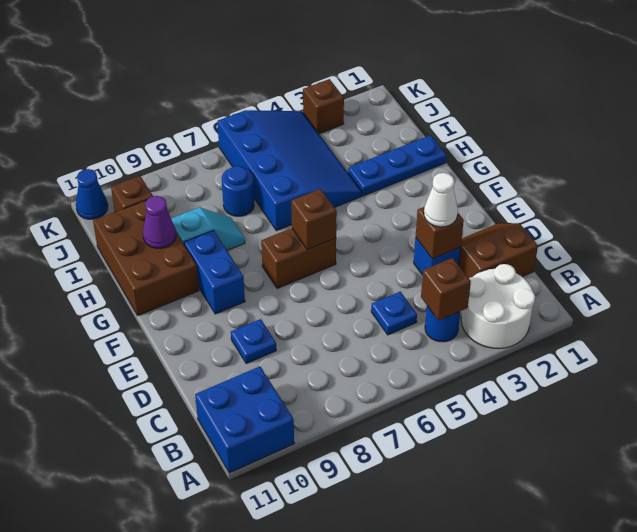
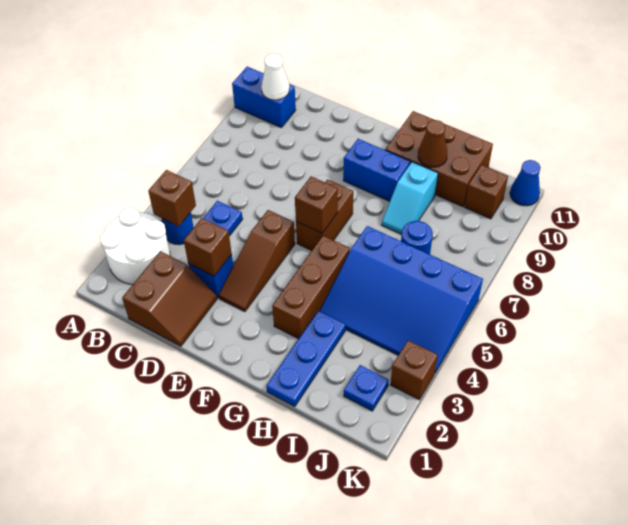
blue brick A10:B11 level 1 -> blue brick A10:B10 level 1
white cone D3 level 3 -> white cone B10 level 2
blue plate D9 level 1 -> blue plate J2 level 1
none -> brown slope E3:E5 level 1 top 5
none -> brown brick G3:G5 level 1
purple cone H10 level 2 -> brown cone H10 level 2

